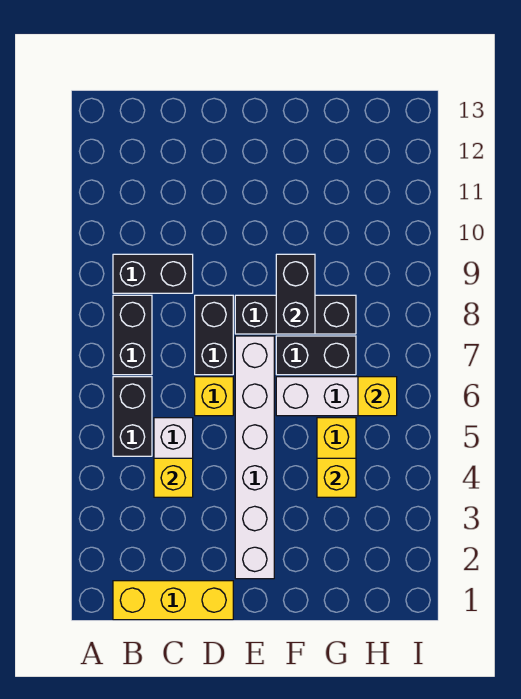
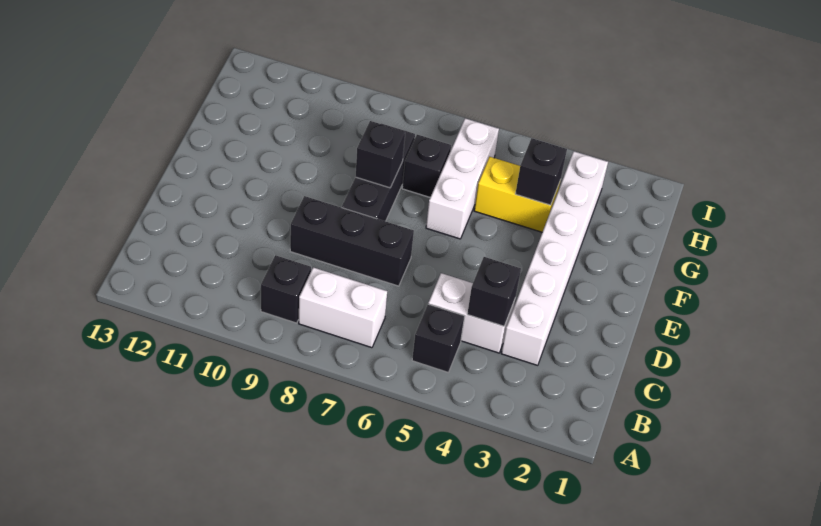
yellow brick B1:D1 level 1 -> none
black brick B5:B6 level 1 -> black brick B5 level 1
black brick B7:B8 level 1 -> white brick B7:B8 level 1
black brick B9:C9 level 1 -> black brick B9 level 1
yellow brick C4 level 2 -> black brick C4 level 2
yellow brick D6 level 1 -> none
black brick D7:D8 level 1 -> black brick D7:D9 level 1
white brick E2:E7 level 1 -> white brick C3:H3 level 1
black brick F7:G7 level 1 -> black brick G7 level 1
black brick F8:F9 level 2 -> black brick F8 level 2
yellow brick G4 level 2 -> black brick G4 level 2
yellow brick H6 level 2 -> none

